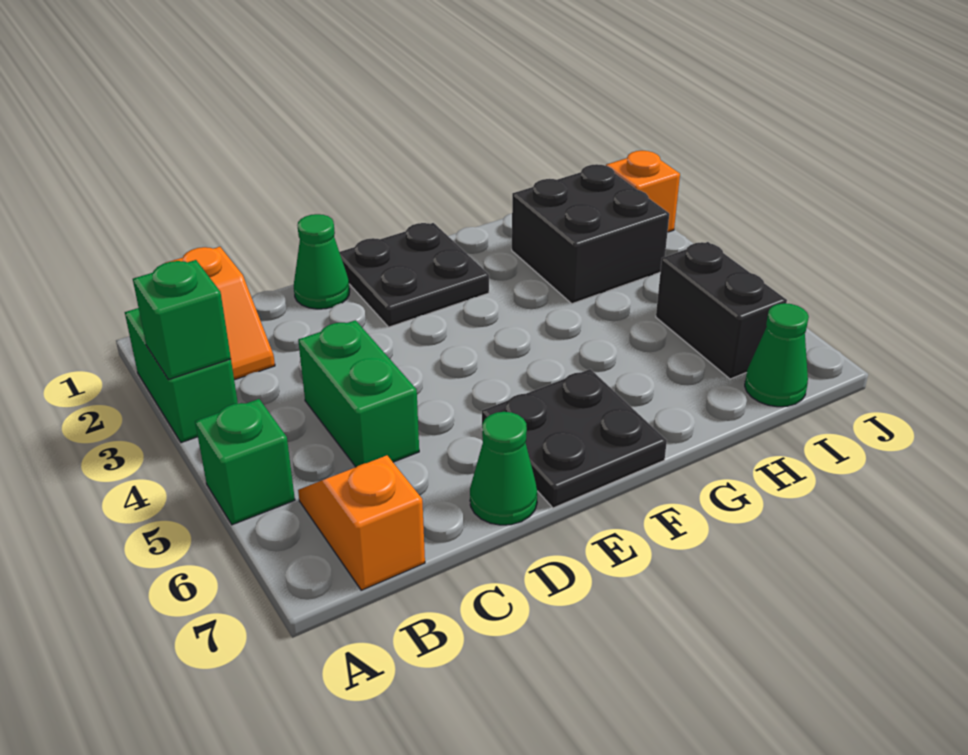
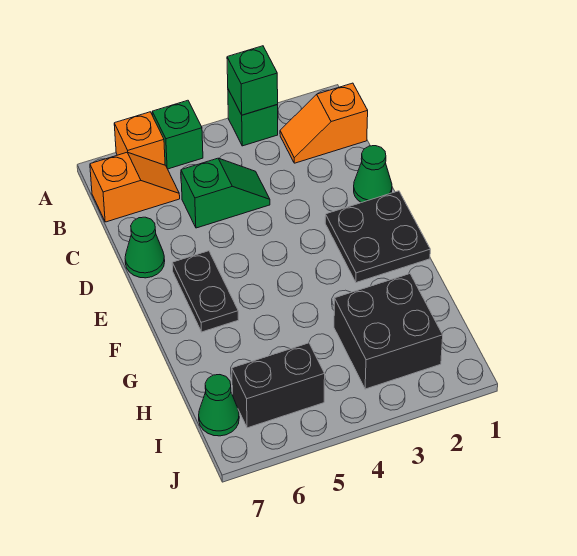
green brick A2:A3 level 1 -> green brick A3 level 1
green brick C4:C5 level 1 -> green slope C4:C5 level 1 top 5
black plate E6:F7 level 1 -> black plate E6:F6 level 1
orange brick J2 level 1 -> orange brick A6 level 1

